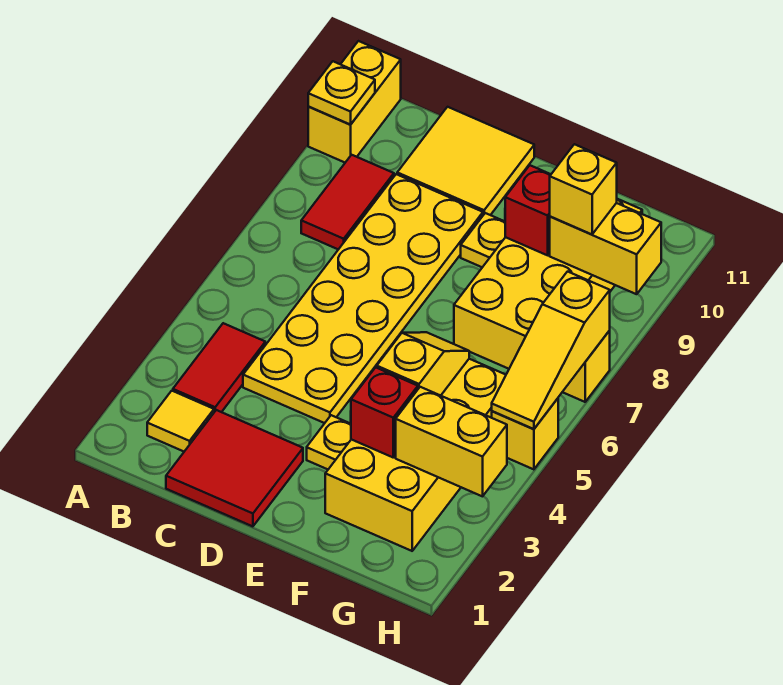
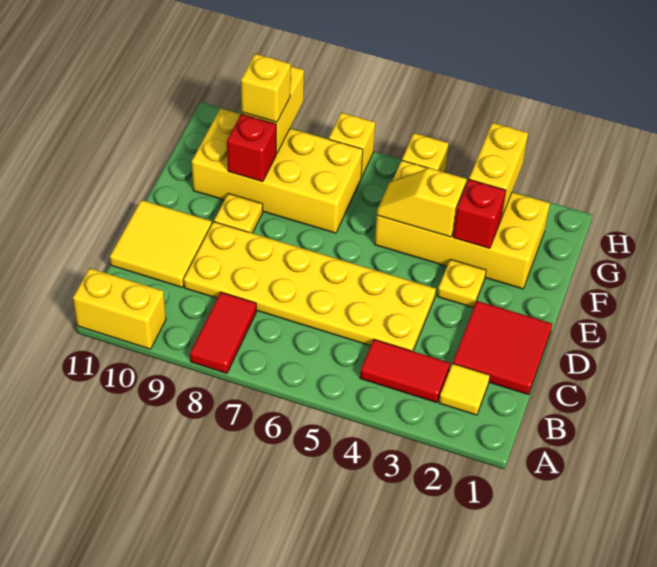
yellow plate A10 level 2 -> none
red tile B8:B9 level 1 -> red tile A8:B8 level 1
yellow slope H5:H7 level 2 top 7 -> none

